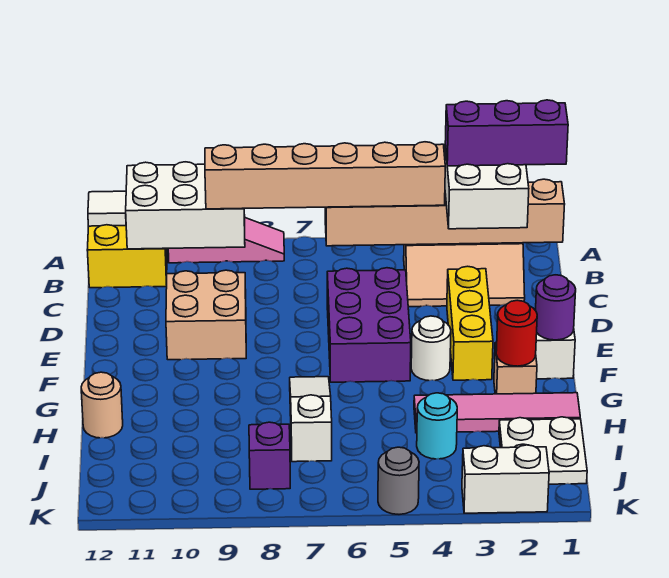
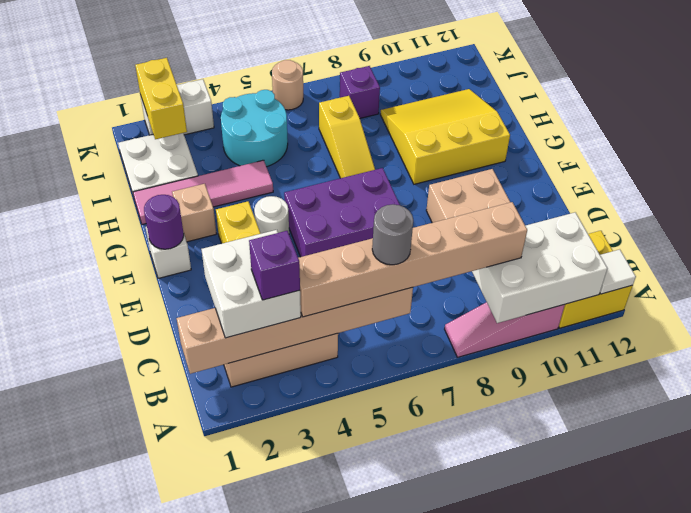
purple brick B1:B3 level 4 -> purple brick B3 level 4
purple brick D5:F6 level 1 -> purple brick E5:F7 level 1
red round brick G2 level 2 -> none
white slope G7:I7 level 1 top I -> yellow slope G7:I7 level 1 top I
none -> yellow slope G9:I11 level 1 top G
tan round brick H12 level 1 -> tan round brick K6 level 1
cyan round brick I4 level 1 -> cyan round brick I4:J5 level 1
none -> yellow brick J2:K2 level 2
grey round brick K5 level 1 -> grey round brick B6 level 4

